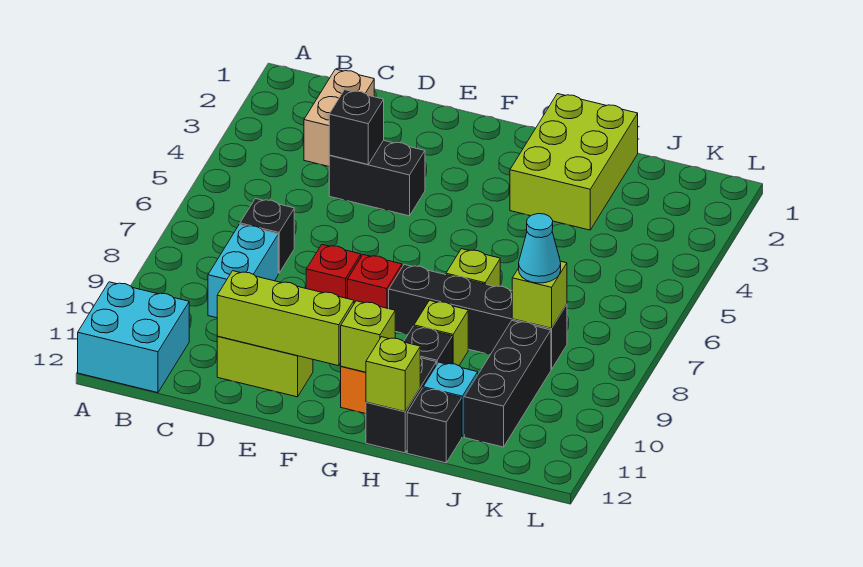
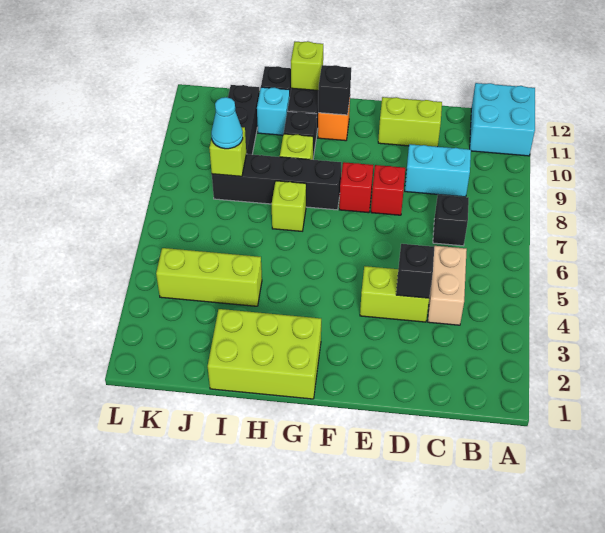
tan brick C2:C3 level 1 -> tan brick C4:C5 level 1
cyan brick C8:C9 level 1 -> cyan brick C9:D9 level 1
black brick D4:E4 level 1 -> lime brick D4:E4 level 1
lime brick D11:F11 level 2 -> lime brick I4:K4 level 1
lime brick G11 level 2 -> black brick G11 level 2
lime brick H1:I3 level 1 -> lime brick G1:I2 level 1

